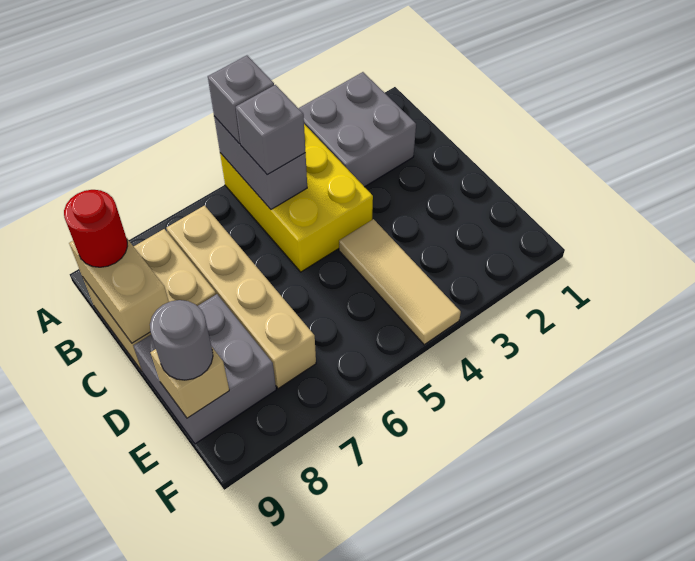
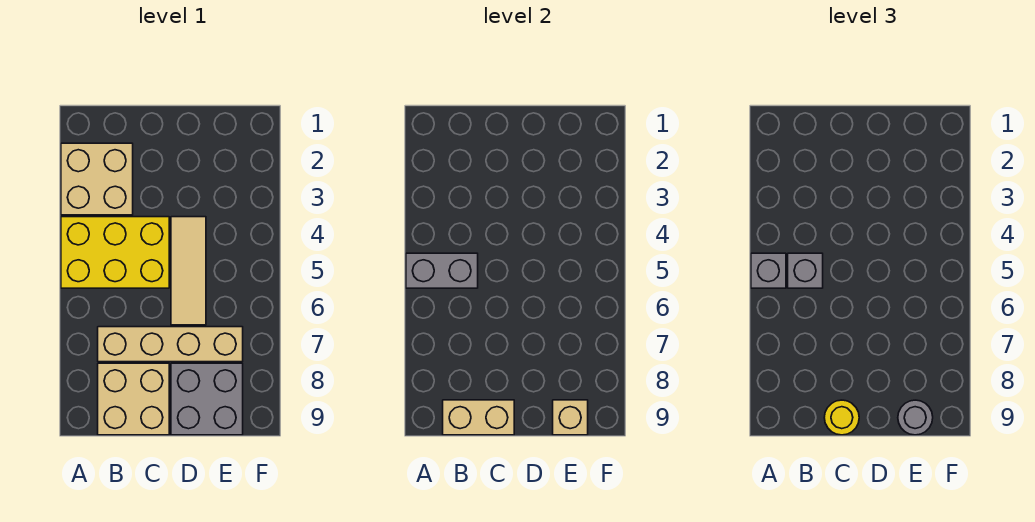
grey brick A2:B3 level 1 -> tan brick A2:B3 level 1
red round brick B9 level 3 -> none
none -> yellow round brick C9 level 3
tan tile D4:F4 level 1 -> tan tile D4:D6 level 1

